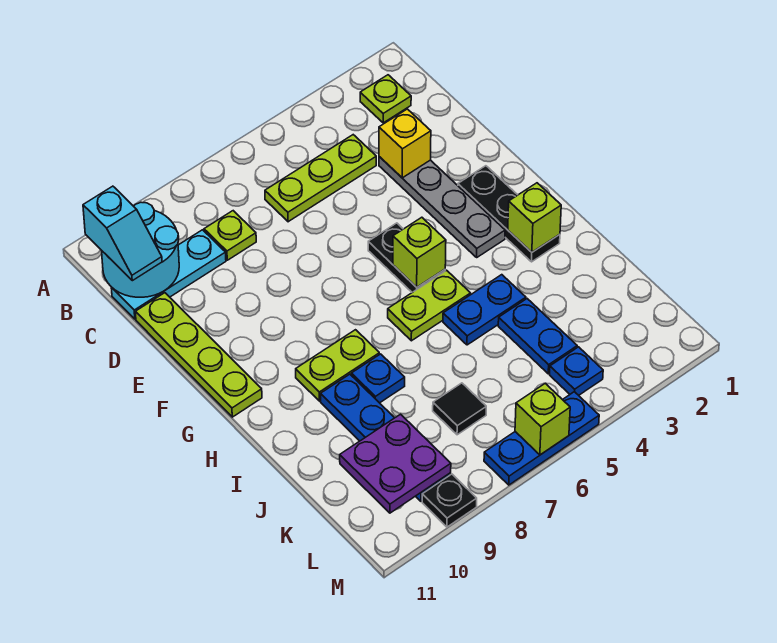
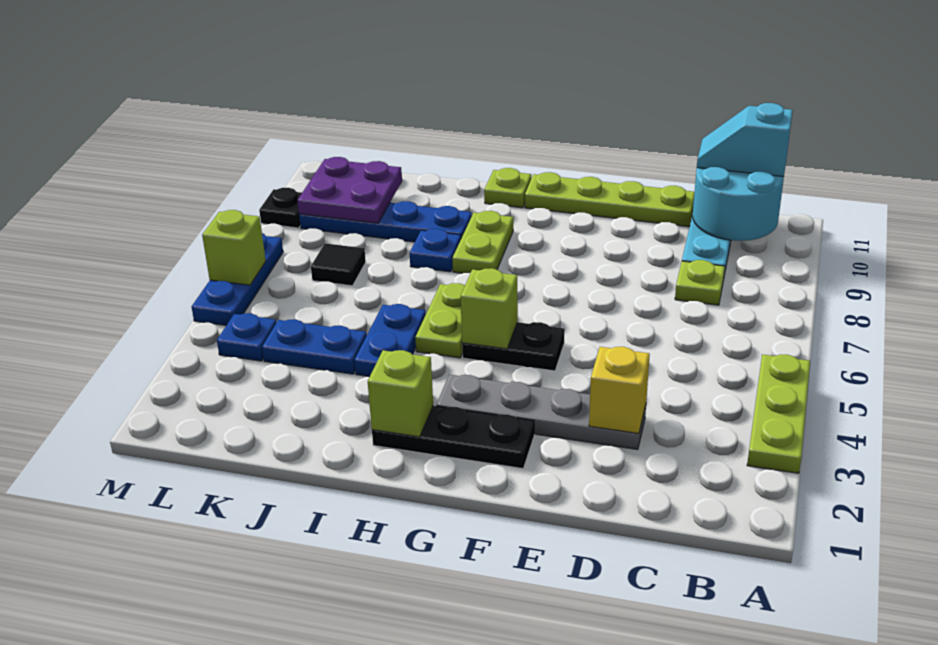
lime plate B2 level 1 -> lime plate H11 level 1
lime plate C4:C6 level 1 -> lime plate A3:A5 level 1

